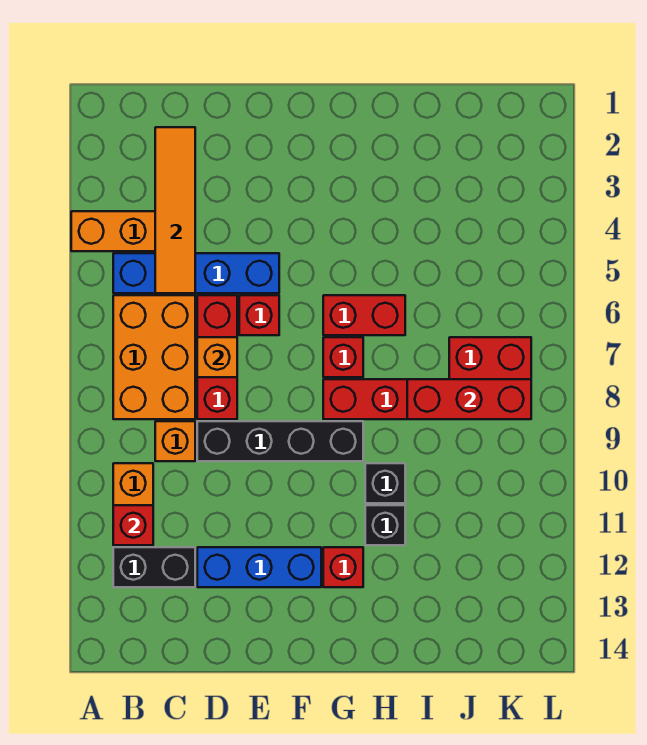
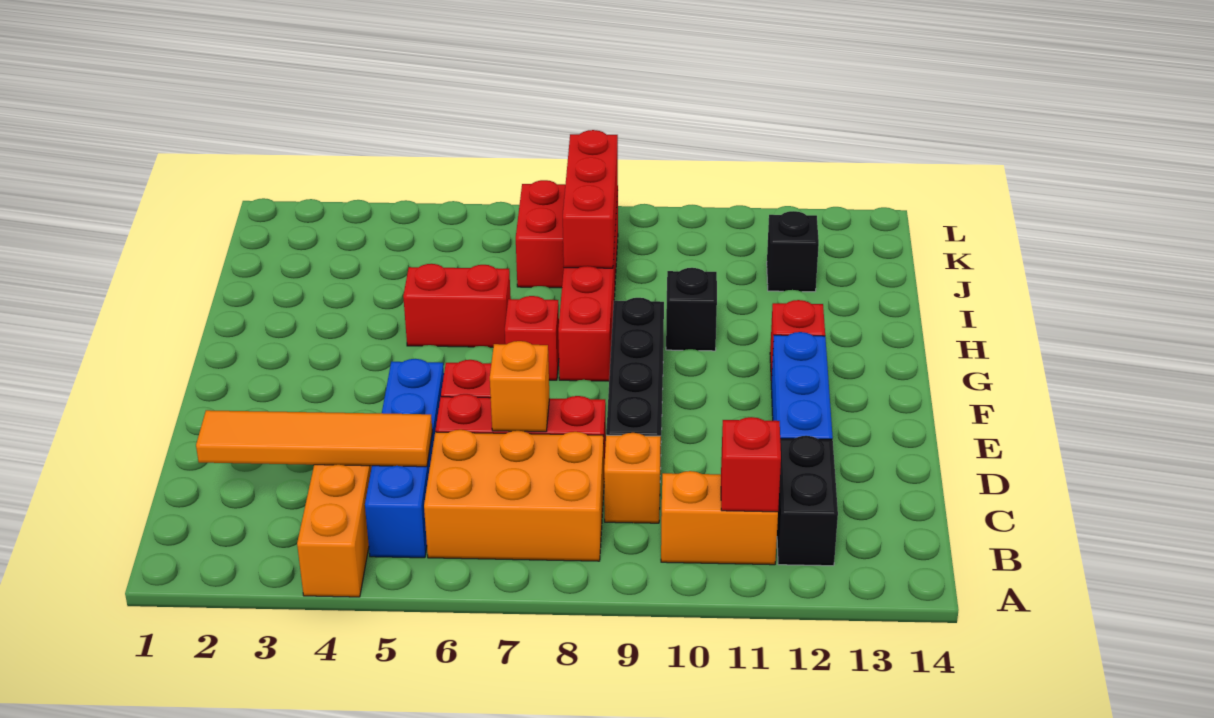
red brick G6:H6 level 1 -> red brick H5:H6 level 1
black brick H11 level 1 -> black brick J12 level 1

